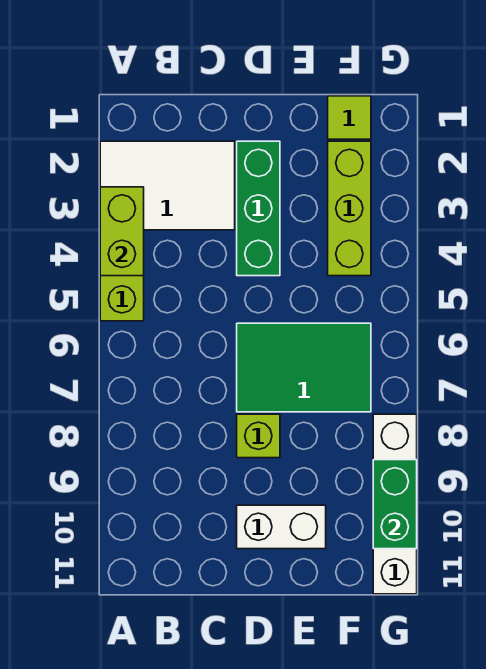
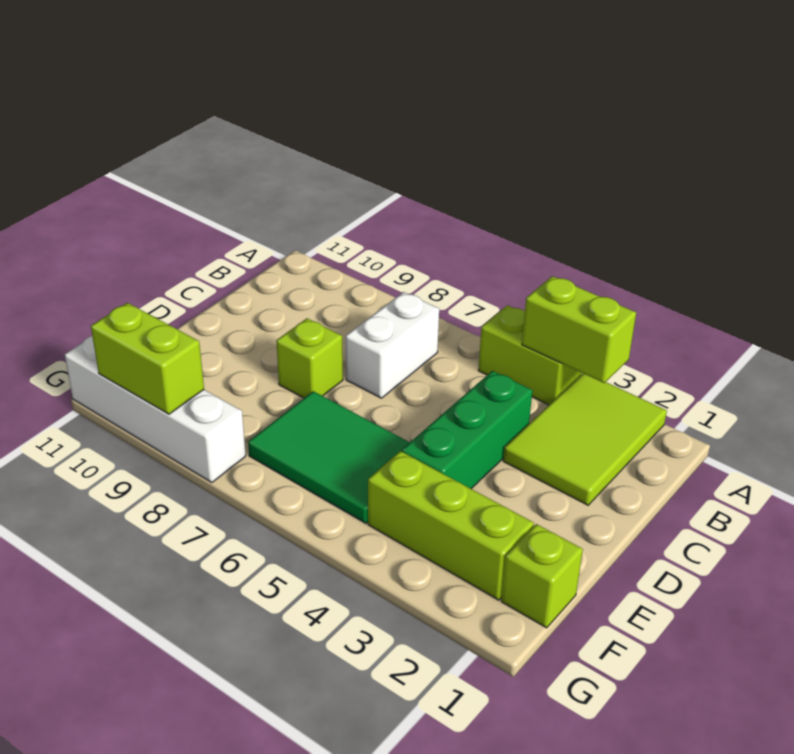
white tile A2:C3 level 1 -> lime tile A2:C3 level 1
green brick D2:D4 level 1 -> green brick C4:E4 level 1
green tile D6:F7 level 1 -> green tile E5:F7 level 1
white brick D10:E10 level 1 -> white brick B7:C7 level 1
lime tile F1 level 1 -> lime brick F1 level 1
green brick G9:G10 level 2 -> lime brick G9:G10 level 2

